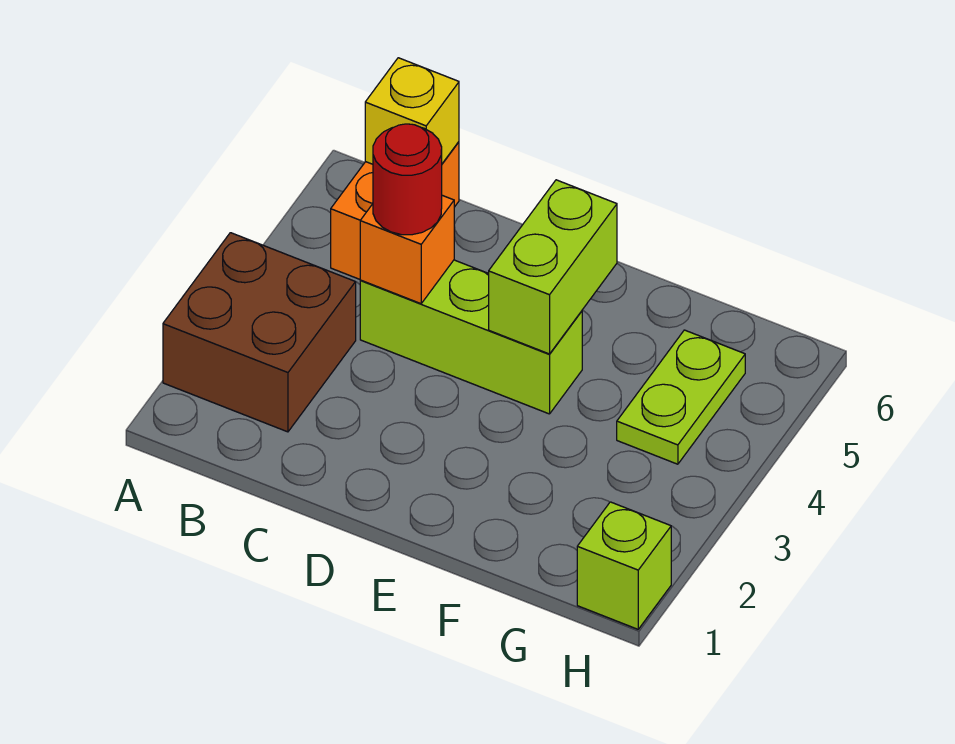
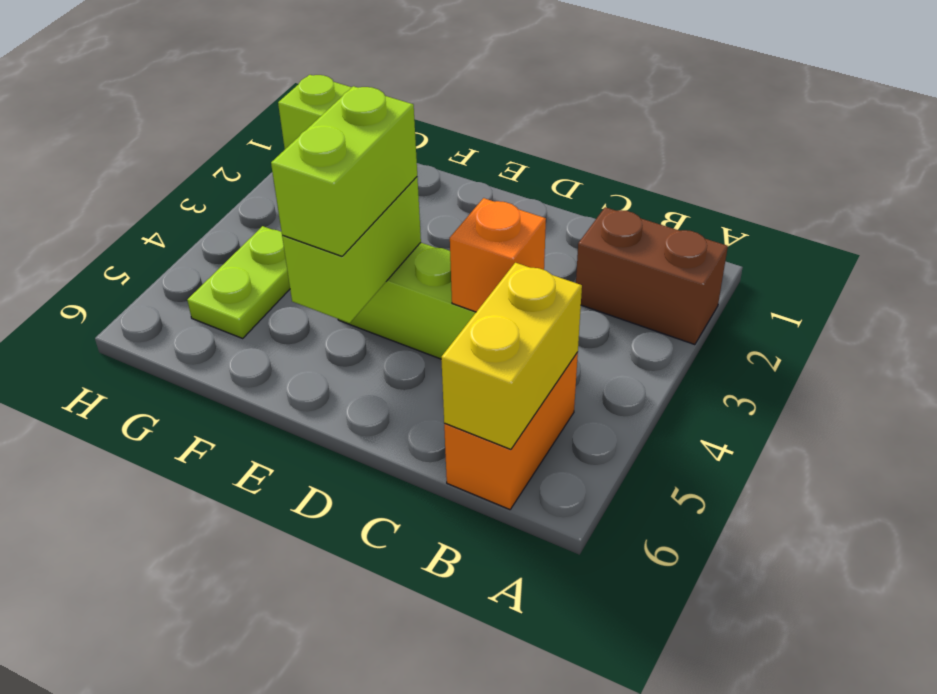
brown brick A2:B3 level 1 -> brown brick A2:B2 level 1
yellow brick B6 level 2 -> yellow brick B5:B6 level 2
red round brick C4 level 3 -> none
none -> lime brick E4:E5 level 3

